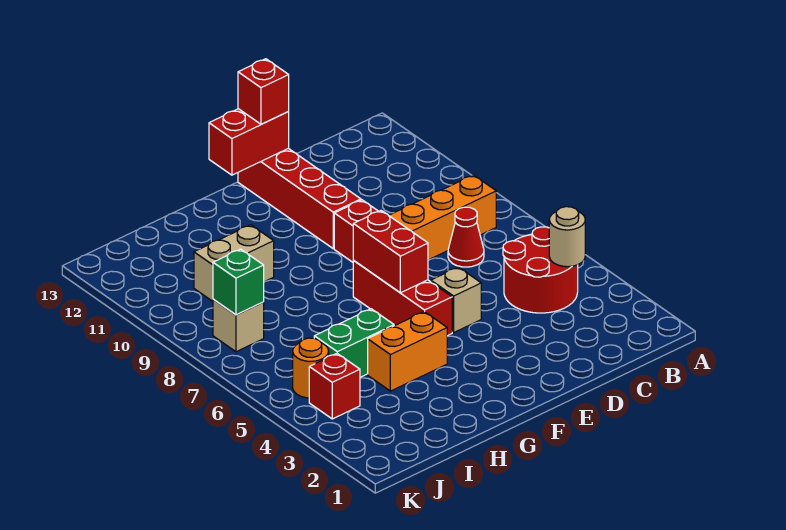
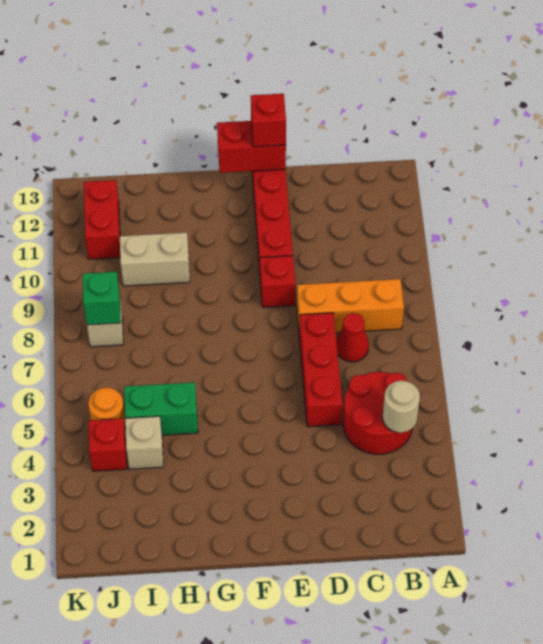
tan brick E5 level 1 -> tan brick I4 level 1
red brick F5:F7 level 1 -> red brick D5:D7 level 1
red brick F6:F7 level 2 -> red brick J11:J12 level 1
orange brick G4:H4 level 1 -> none

